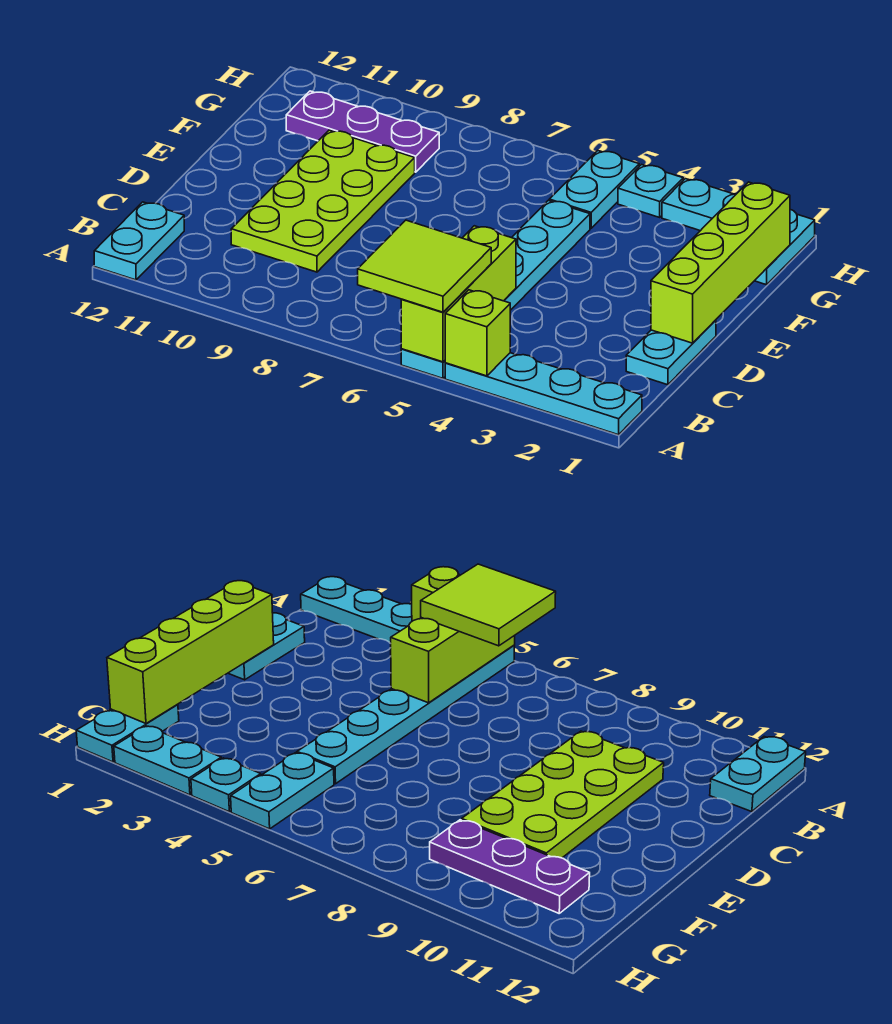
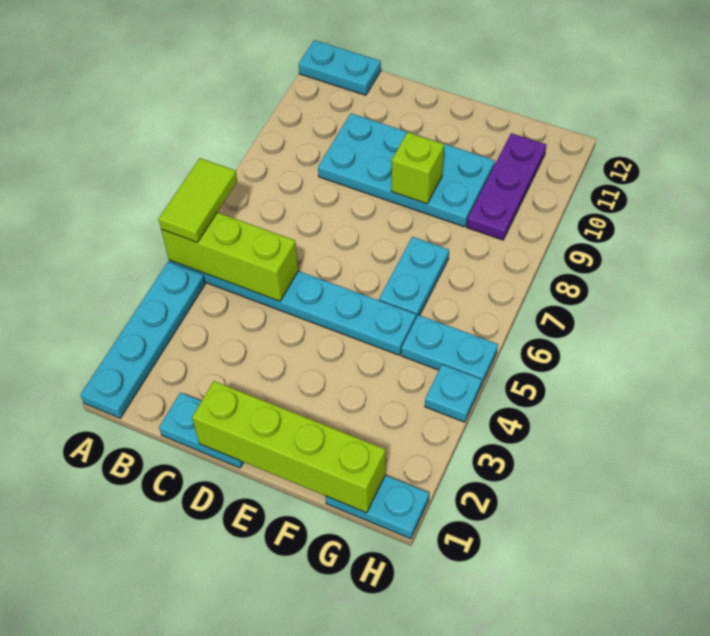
lime brick A4 level 2 -> lime brick E9 level 2
lime tile A5:B6 level 3 -> lime tile A5:A6 level 3
lime plate C9:F10 level 1 -> cyan plate C9:F10 level 1
cyan plate H2:H3 level 1 -> cyan plate F6:F7 level 1

